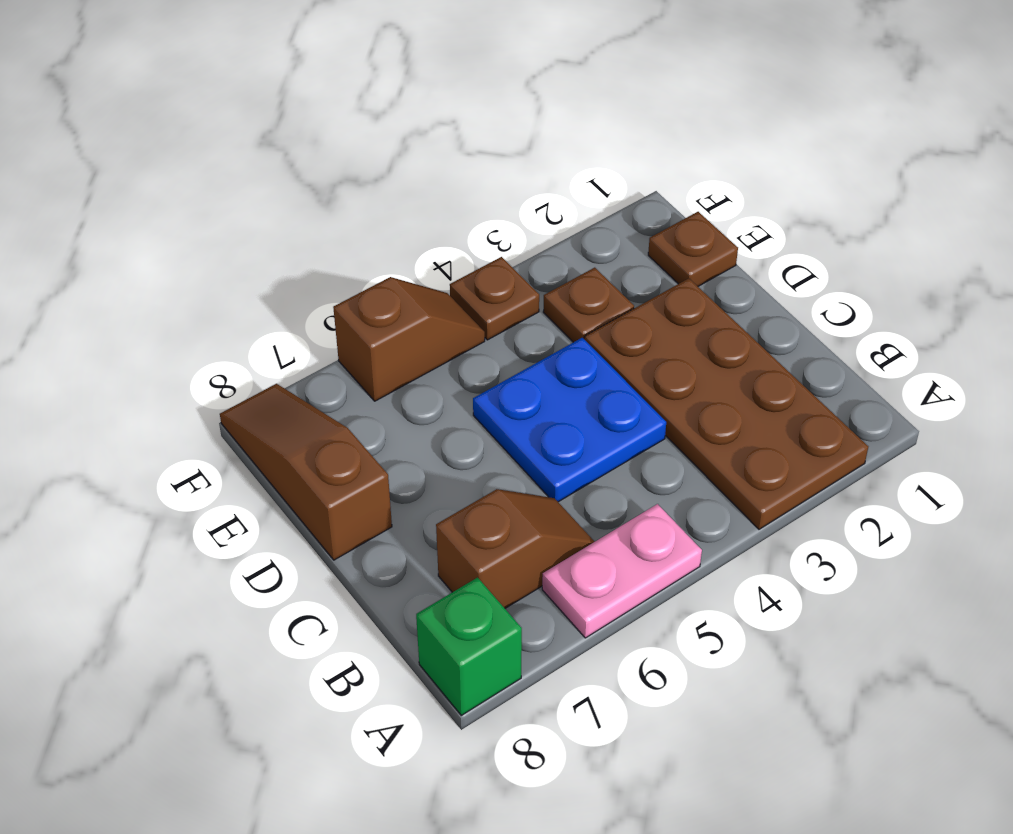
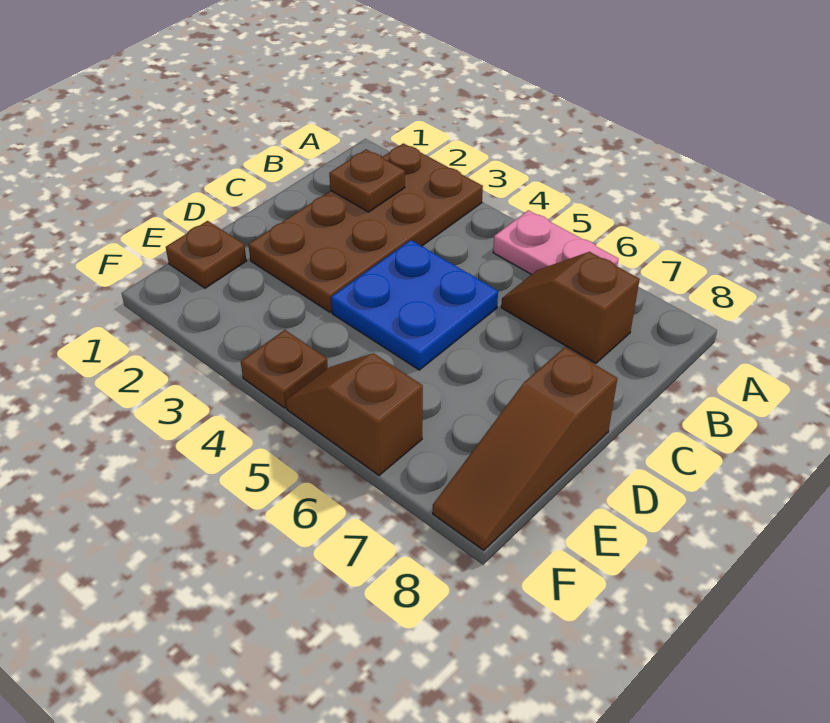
green brick A8 level 1 -> none
brown plate E3 level 1 -> brown plate B2 level 2

